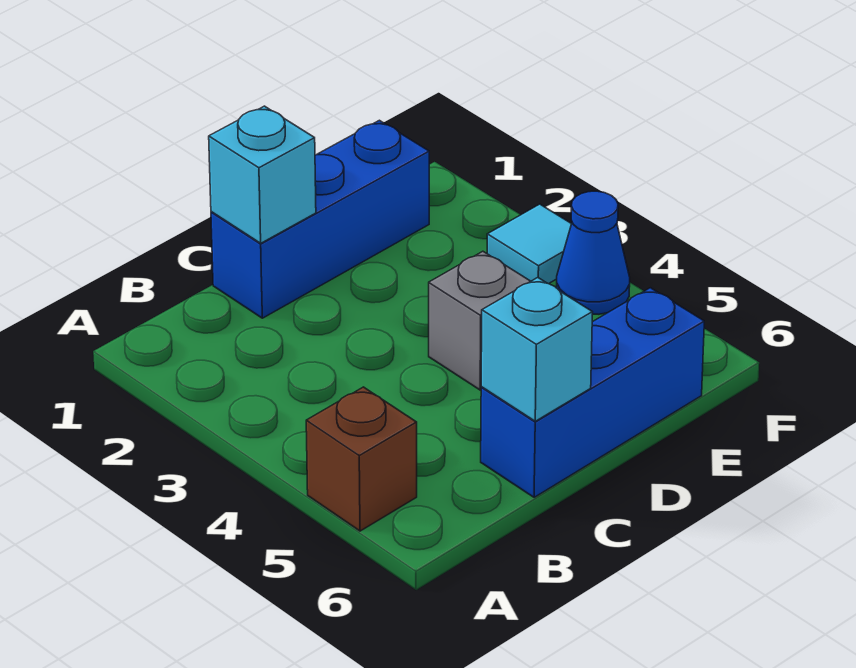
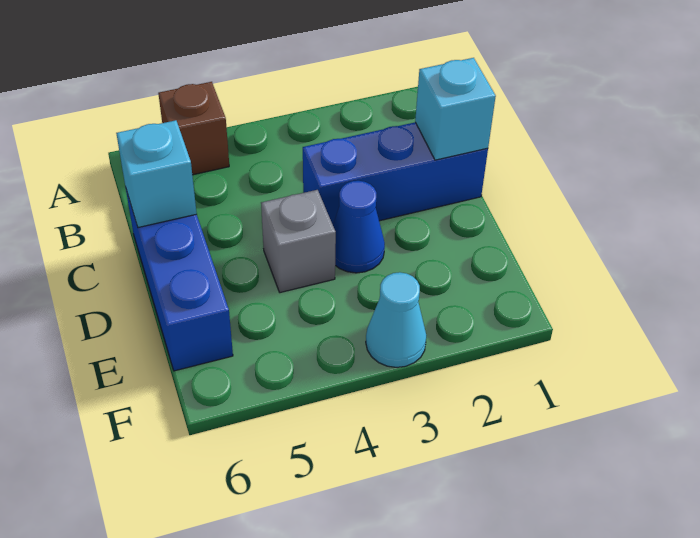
blue brick C1:E1 level 1 -> blue brick C1:C3 level 1
cyan tile F3 level 1 -> cyan cone F3 level 1
blue cone F4 level 1 -> blue cone D3 level 1

